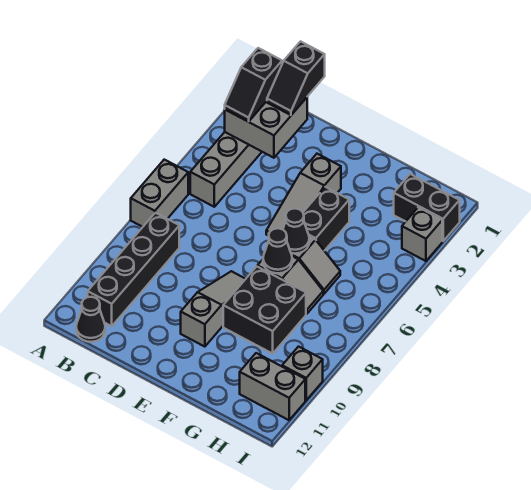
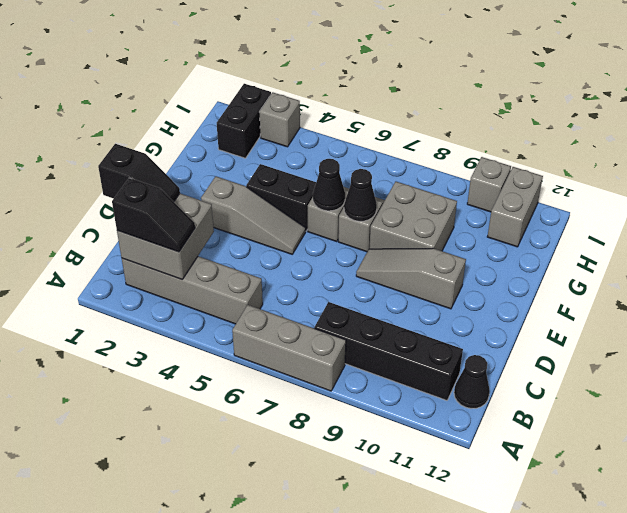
grey brick A6:A7 level 1 -> grey brick A6:A8 level 1
black brick F8:G9 level 1 -> grey brick F8:G9 level 1

